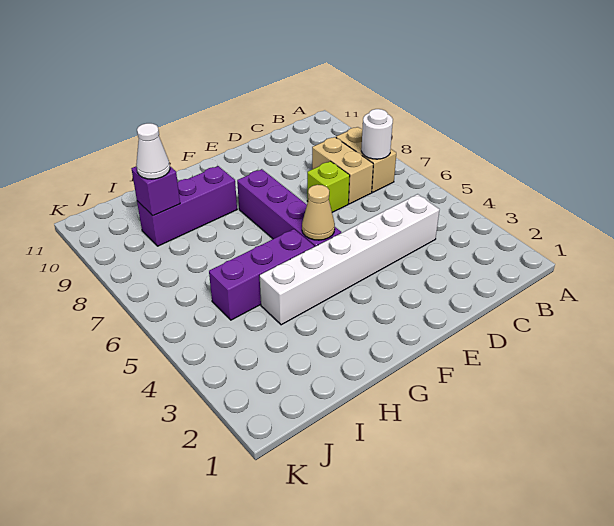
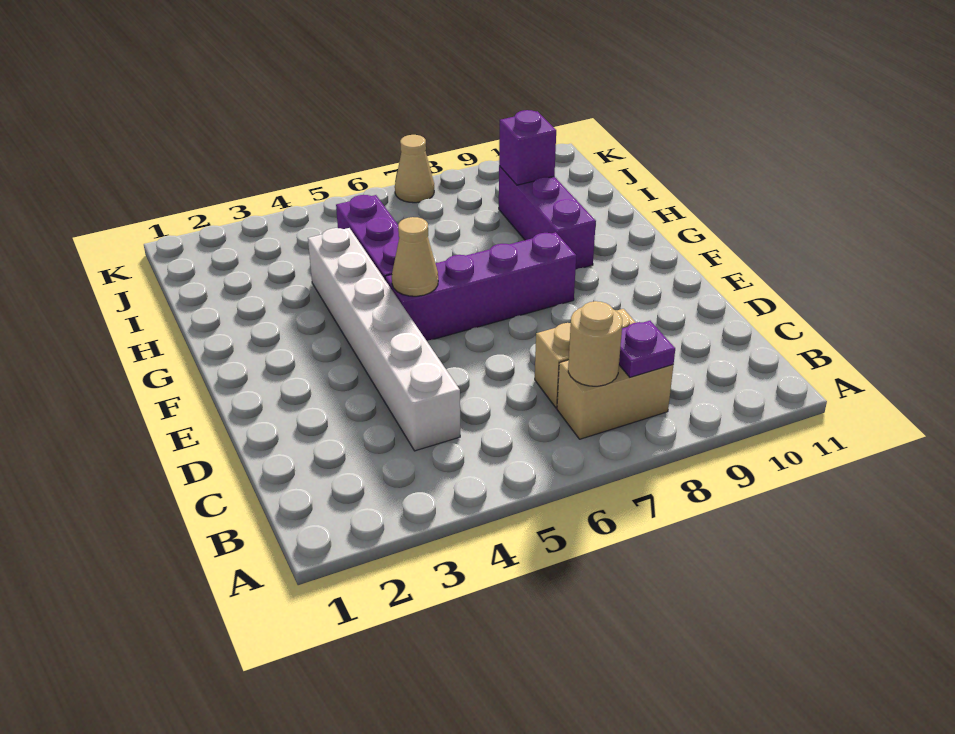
white round brick B7 level 2 -> tan round brick B7 level 2
none -> purple plate B8 level 2
lime brick D7 level 1 -> none
white cone I9 level 3 -> none
none -> tan cone K7 level 1

